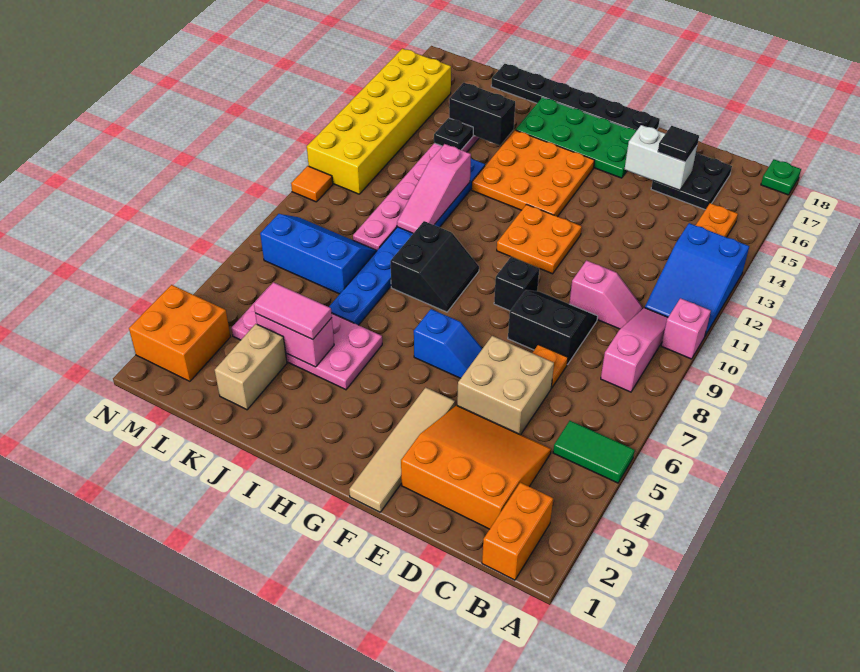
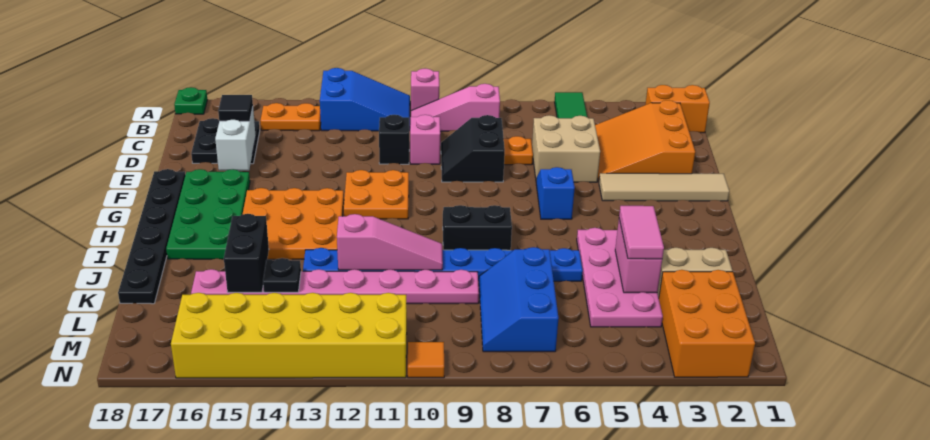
black brick F9 level 1 -> black brick D11 level 1
orange brick M2:N3 level 1 -> orange brick L2:N3 level 1

